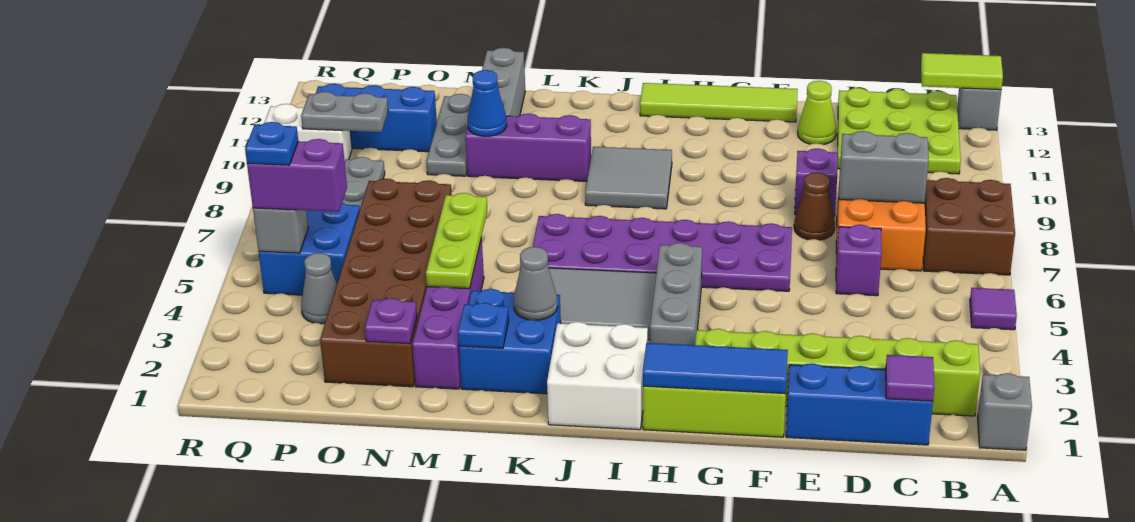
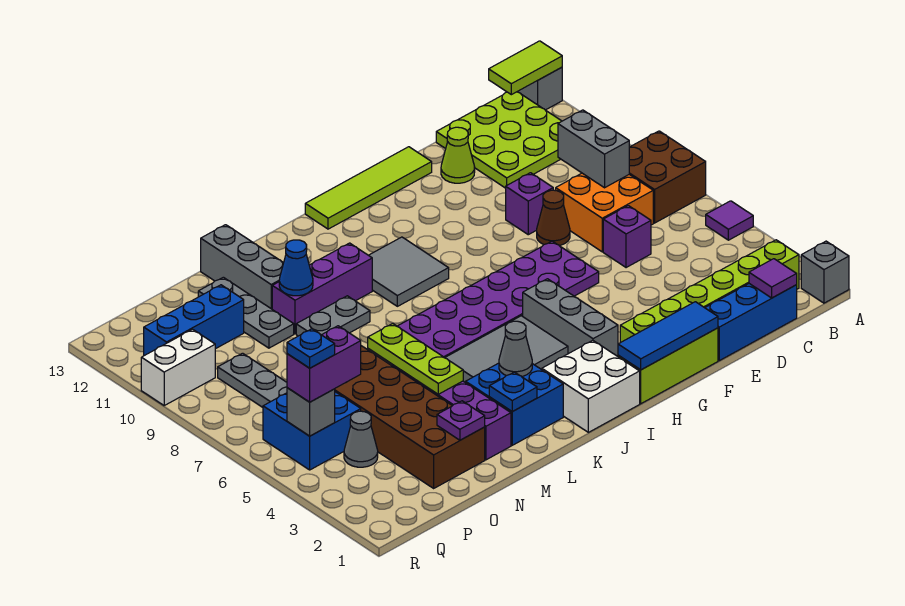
grey brick C8:D8 level 2 -> grey brick C8:C9 level 2
grey plate P10:Q10 level 2 -> grey plate L9:M9 level 1

